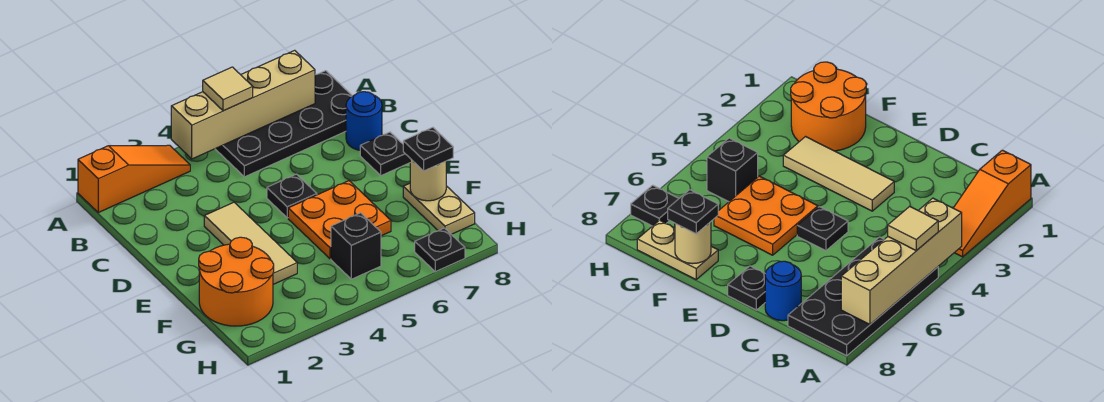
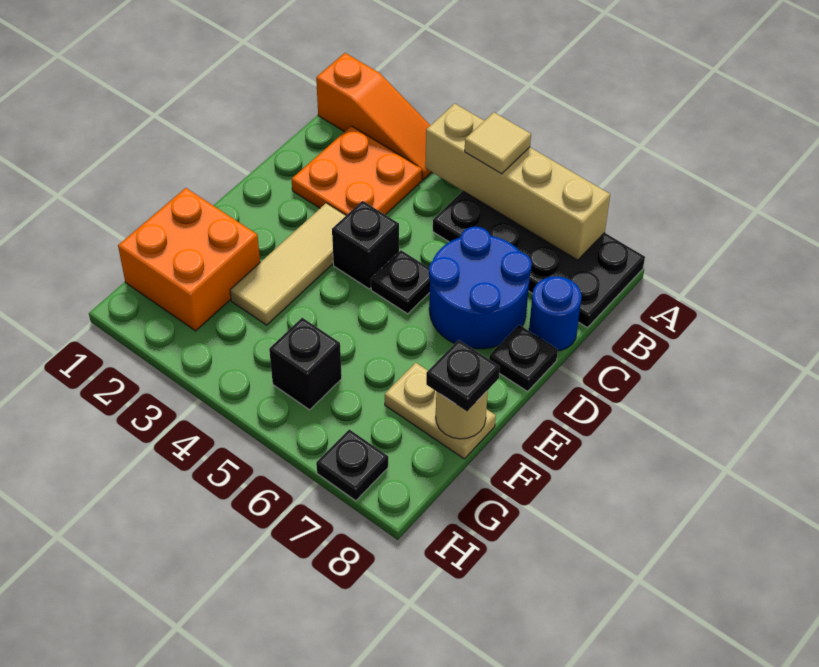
none -> blue round brick C6:D7 level 1
none -> black brick D4 level 1
orange plate E5:F6 level 1 -> orange plate B2:C3 level 1
orange round brick F1:G2 level 1 -> orange brick F1:G2 level 1
tan plate F8:G8 level 1 -> tan plate F7:F8 level 1

